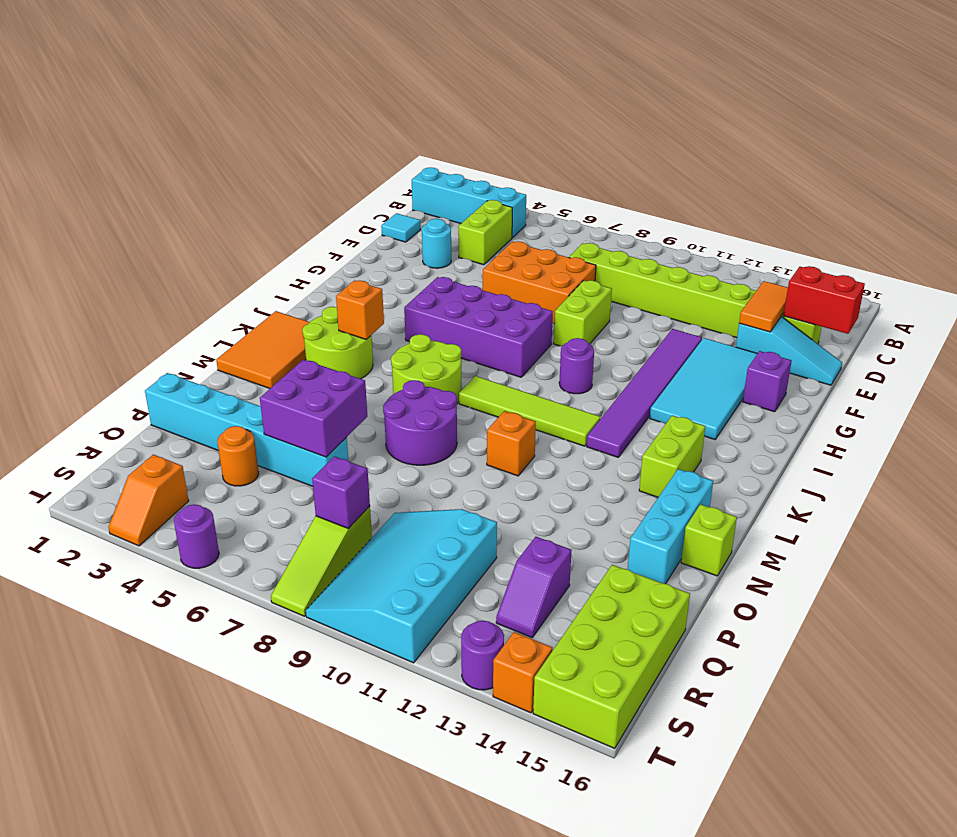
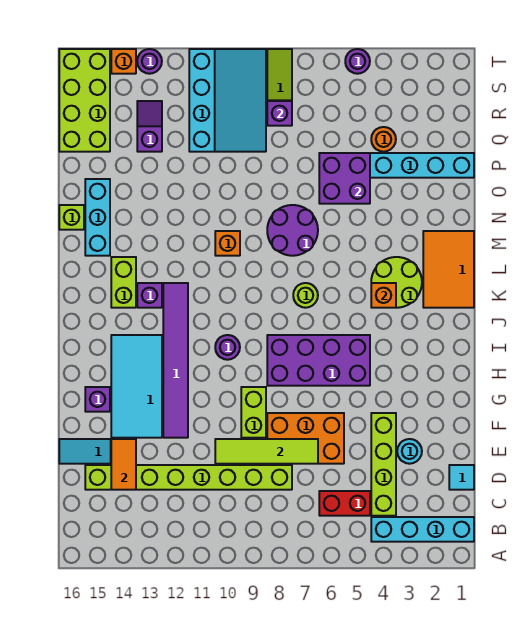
lime brick C4:D4 level 1 -> lime brick C4:F4 level 1
red brick D15:D16 level 2 -> red brick C5:C6 level 1
lime round brick K6:L7 level 1 -> lime round brick K7 level 1
lime tile K8:K11 level 1 -> lime tile E7:E10 level 2
none -> purple brick K13 level 1
orange slope S3:T3 level 1 top S -> none

